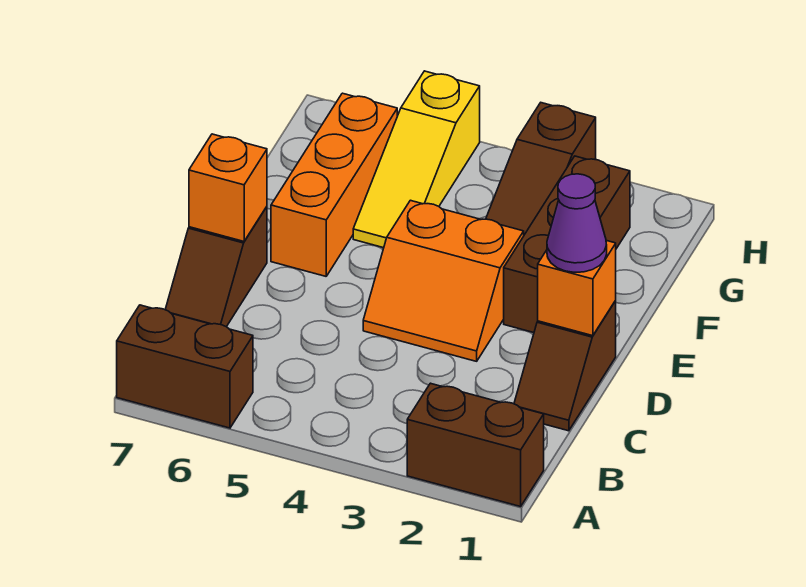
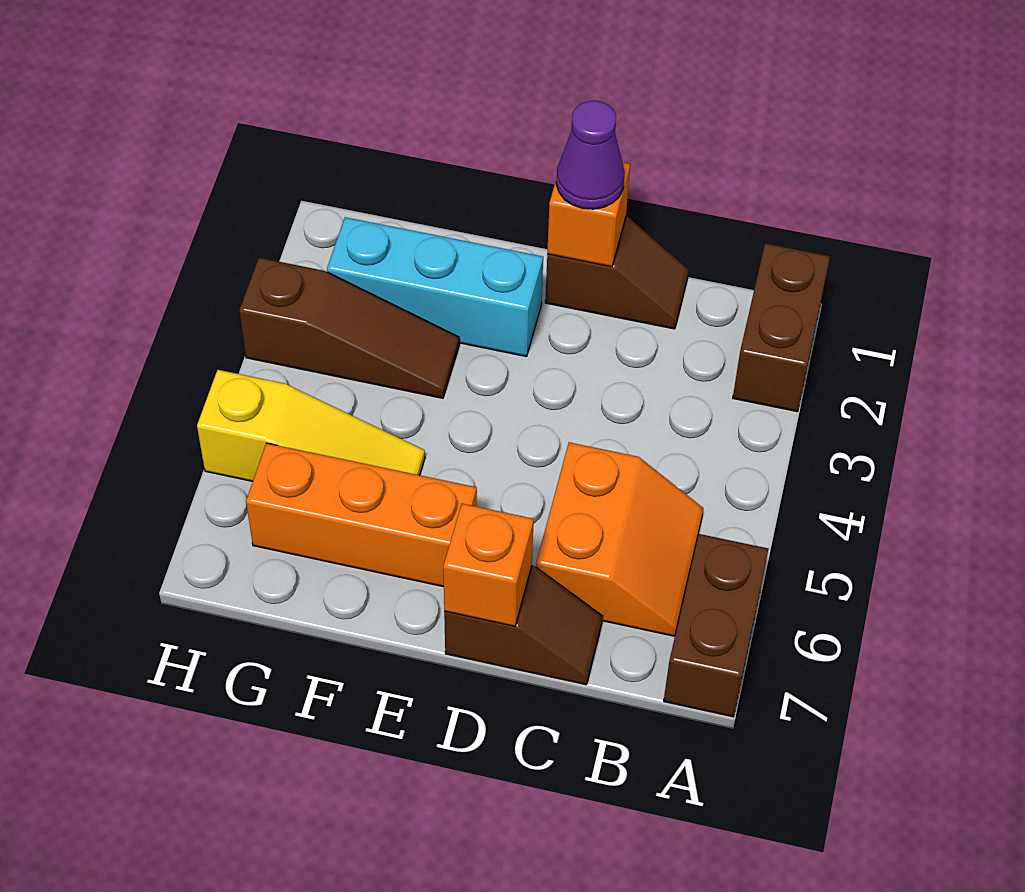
orange slope D3:E4 level 1 top E -> orange slope B5:C6 level 1 top C
brown brick E2:G2 level 1 -> cyan brick E2:G2 level 1

